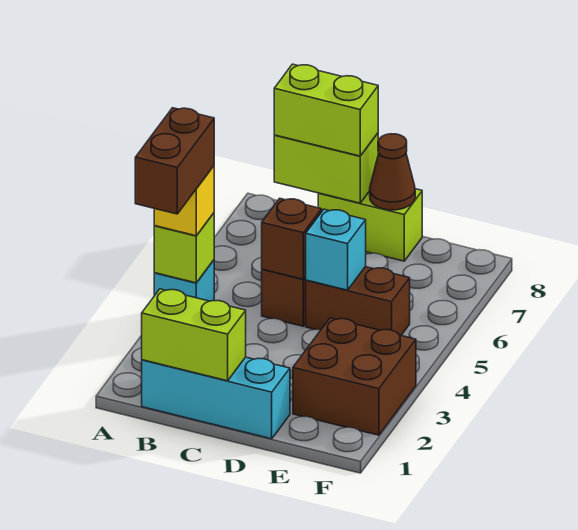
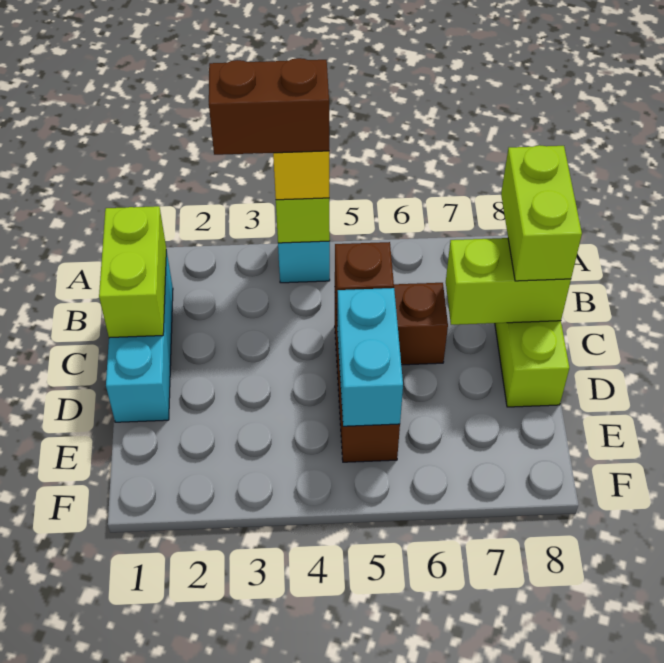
lime brick B8:C8 level 2 -> lime brick C7:C8 level 2
cyan brick D5 level 2 -> cyan brick D5:E5 level 2
brown cone D8 level 2 -> none
brown brick E2:F3 level 1 -> none

